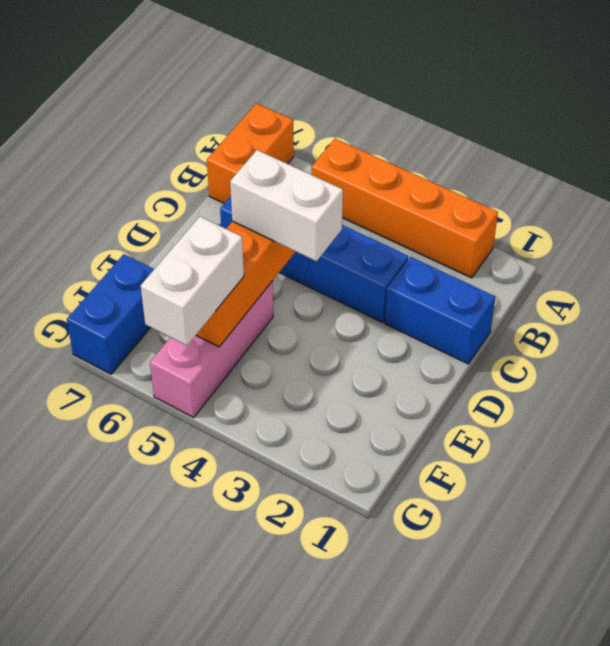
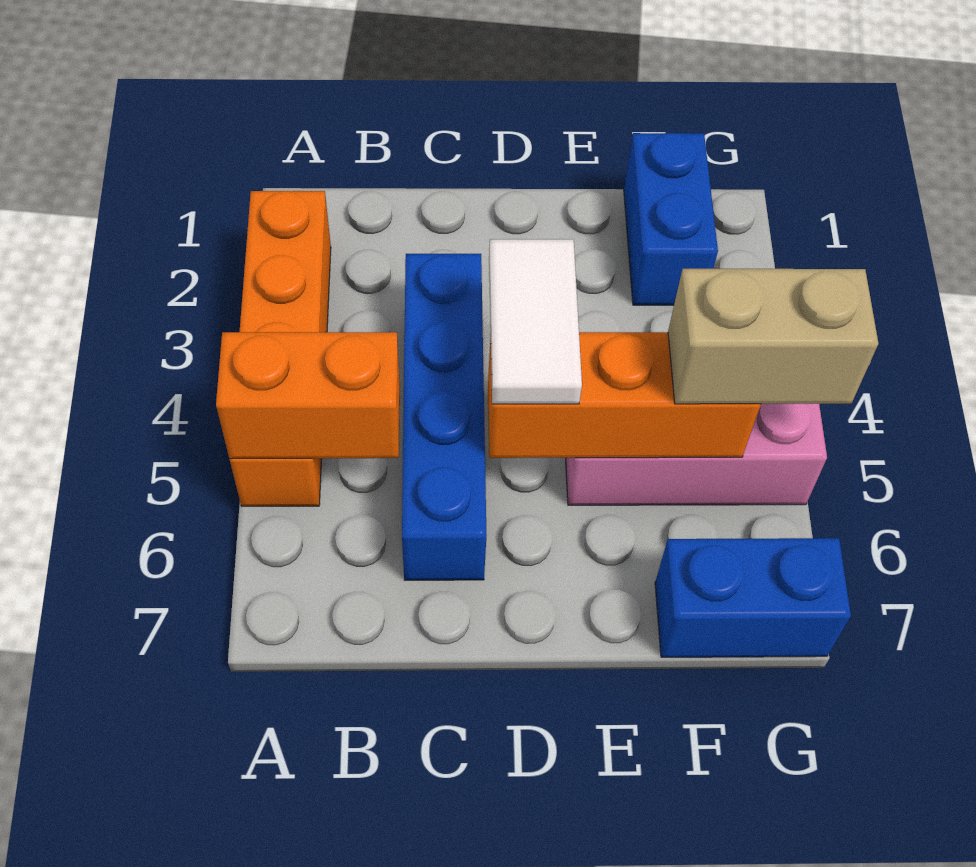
orange brick A7:B7 level 1 -> orange brick A5:B5 level 2
blue brick C1:C2 level 1 -> blue brick F1:F2 level 1
white brick D4:D5 level 3 -> white tile D4:D5 level 3
white brick F5:G5 level 3 -> tan brick F5:G5 level 3

